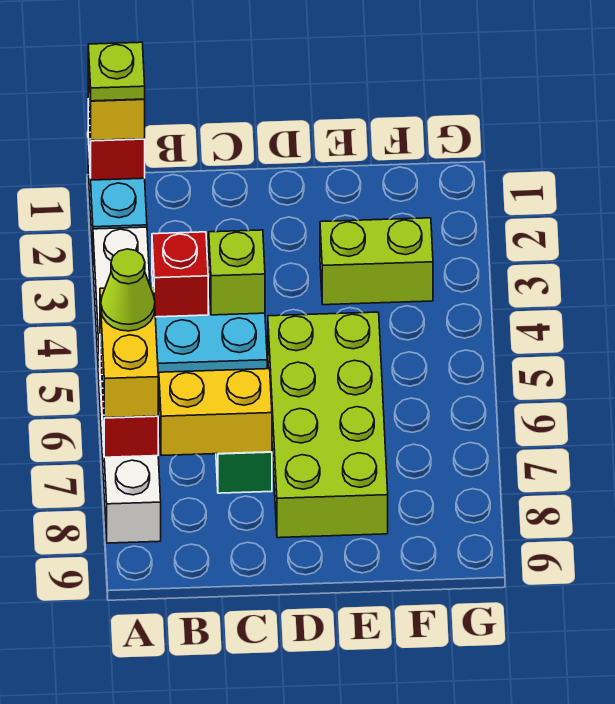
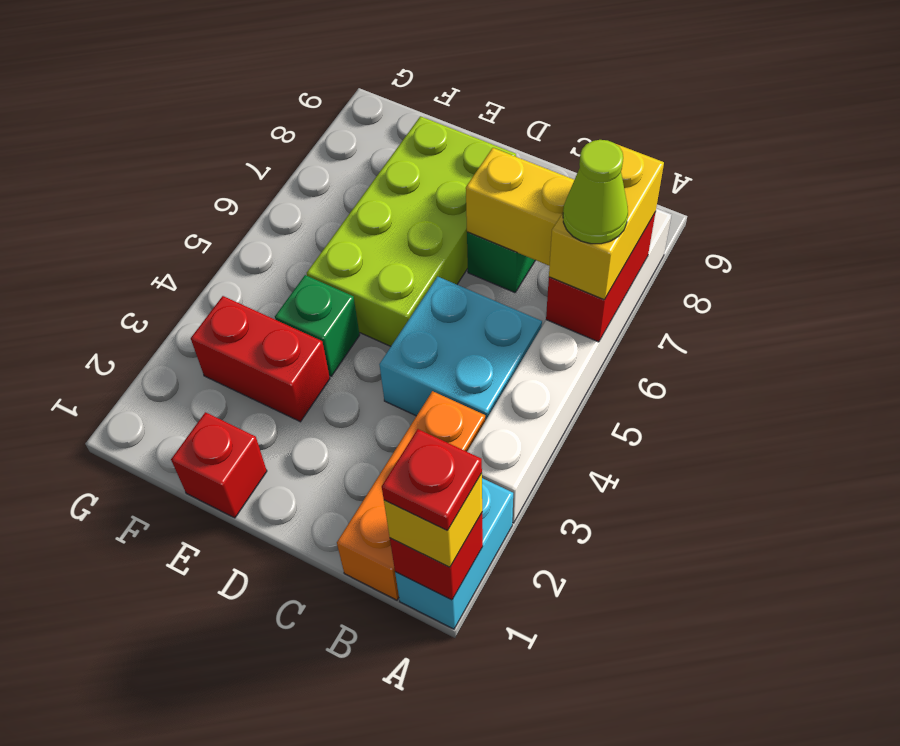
lime plate A1 level 4 -> red plate A1 level 4
none -> orange brick B1:B3 level 1
red brick B4 level 2 -> red brick E1 level 1
lime brick C4 level 2 -> none
lime brick E3:F3 level 1 -> red brick E3:F3 level 1
none -> green brick E4 level 1

